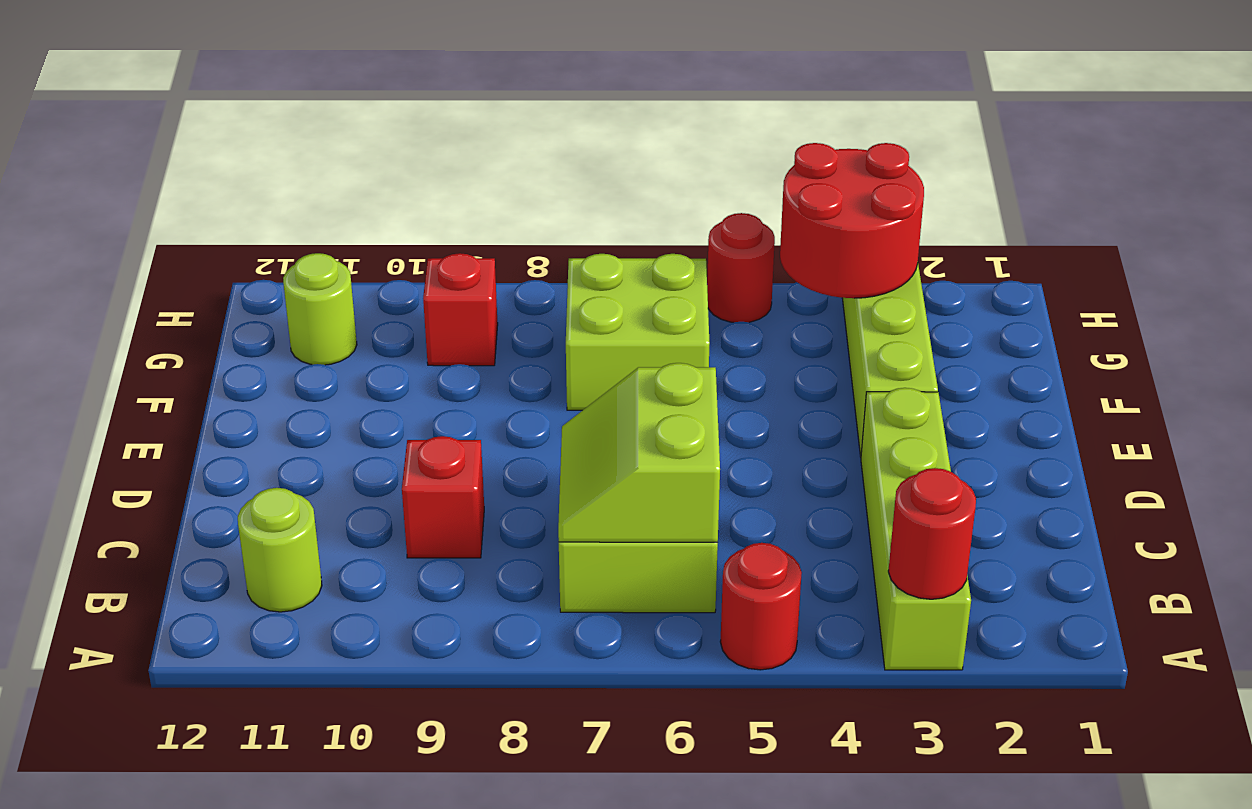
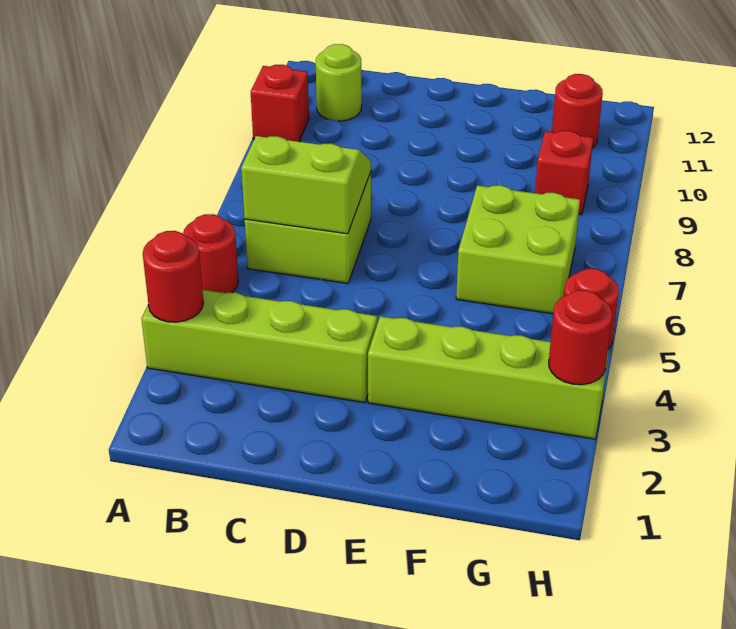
red brick C9 level 1 -> red brick A10 level 1
red round brick G3:H4 level 2 -> red round brick H3 level 2
lime round brick G11 level 1 -> red round brick G11 level 1

